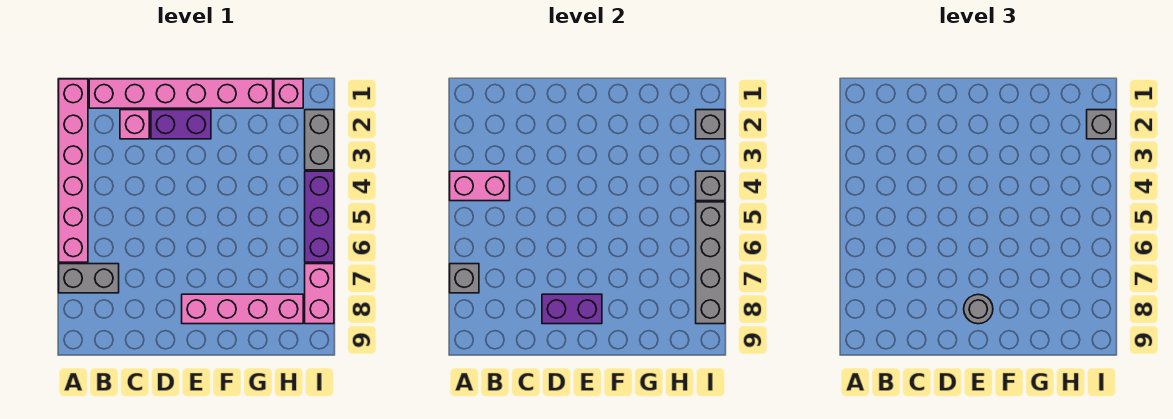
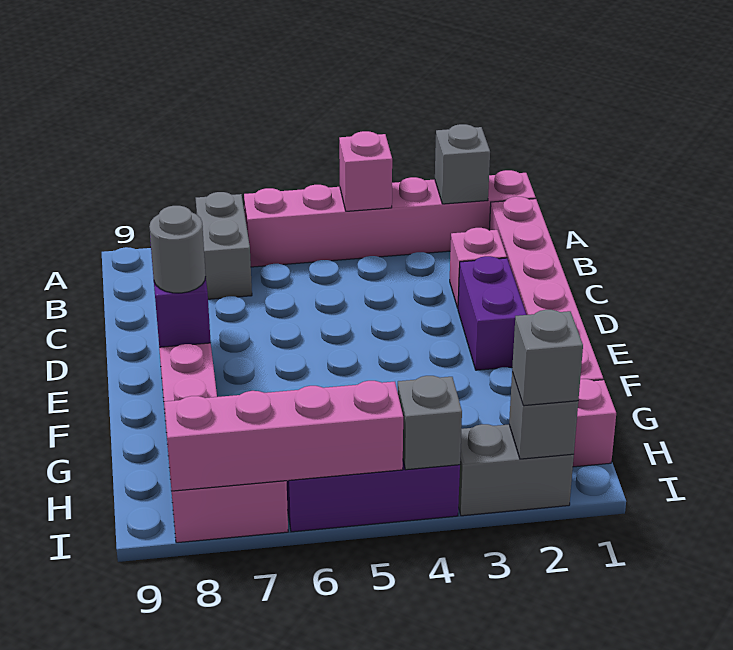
pink brick A4:B4 level 2 -> pink brick A4 level 2
grey brick A7 level 2 -> grey brick A2 level 2
grey brick I5:I8 level 2 -> pink brick I5:I8 level 2

